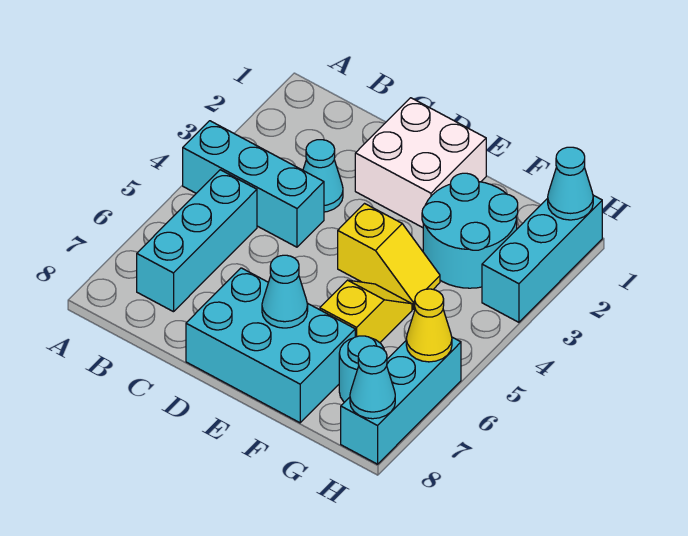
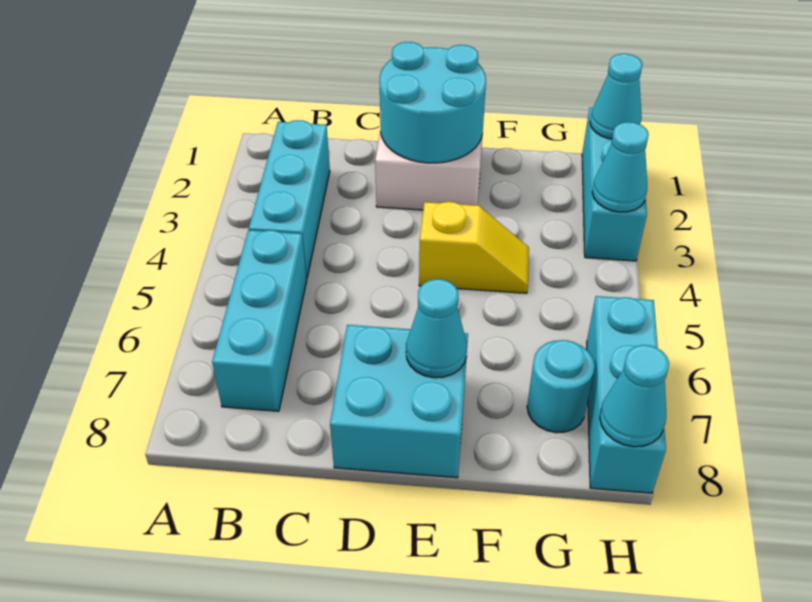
cyan brick A4:C4 level 1 -> cyan brick B2:B4 level 1
cyan cone C3 level 1 -> cyan cone H3 level 2
cyan brick D7:F8 level 1 -> cyan brick D7:E8 level 1
cyan round brick F2:G3 level 1 -> cyan round brick D1:E2 level 2
yellow slope F5:F6 level 1 top 6 -> none
yellow cone H6 level 2 -> none

